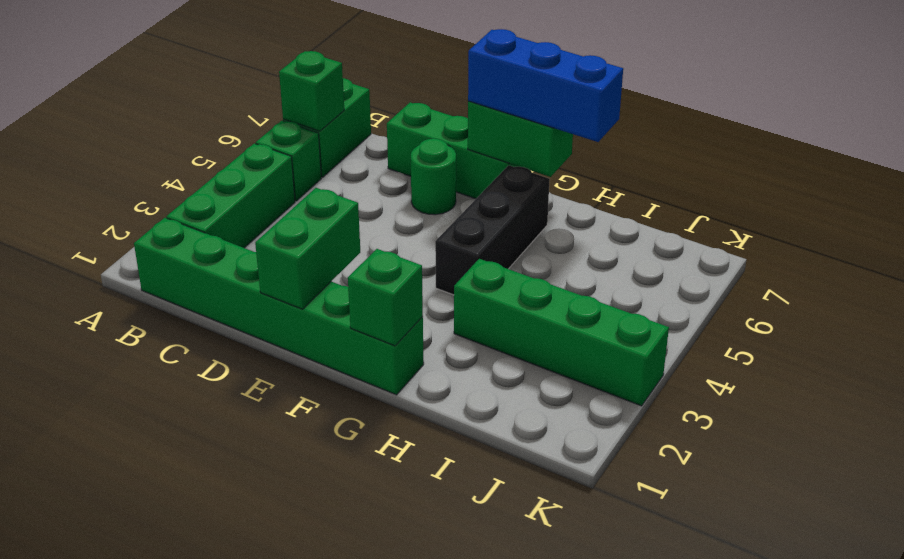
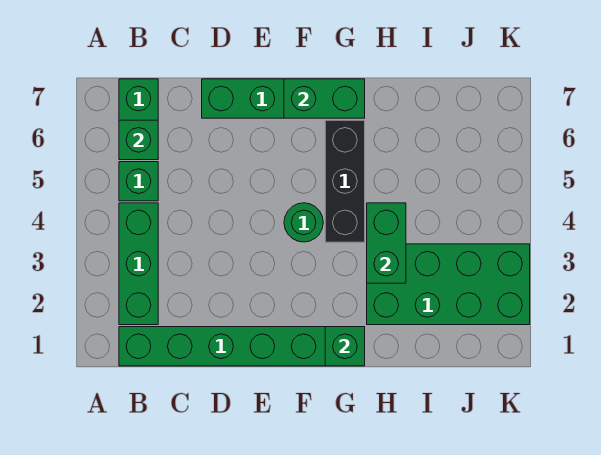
green brick E1:E2 level 2 -> green brick H3:H4 level 2
green round brick E6 level 1 -> green round brick F4 level 1
blue brick F7:H7 level 3 -> none
green brick H3:K3 level 1 -> green brick H2:K3 level 1

